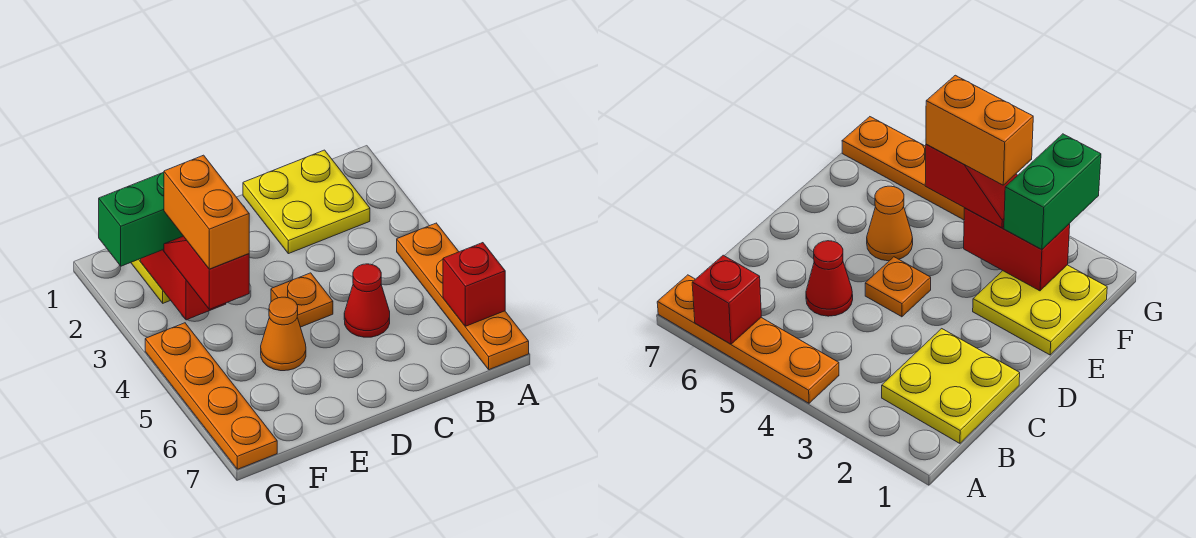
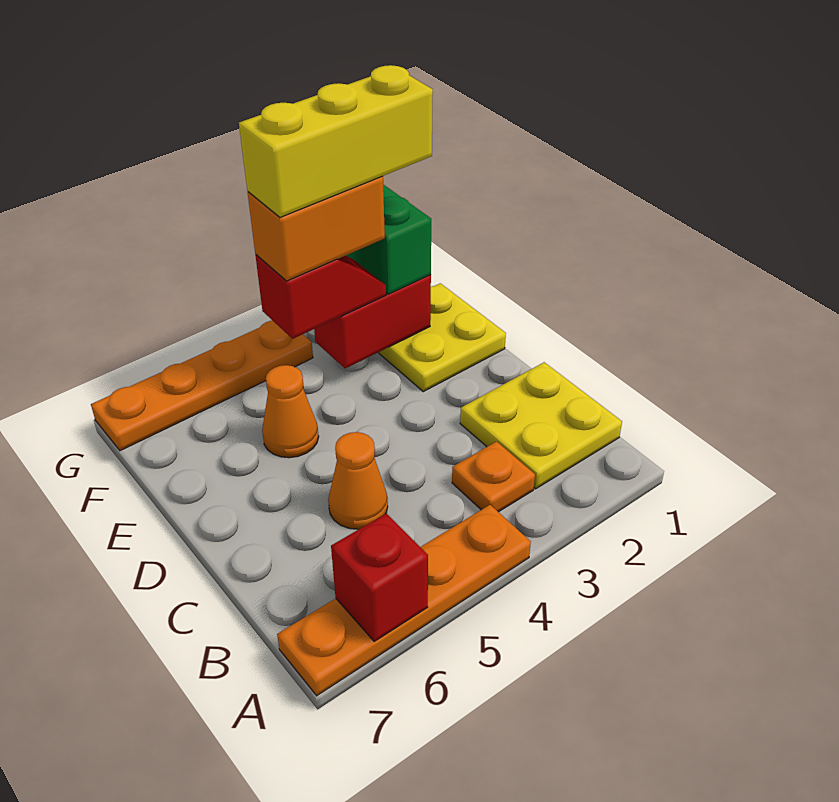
red cone C5 level 1 -> orange cone C5 level 1
orange plate D4 level 1 -> orange plate B3 level 1
none -> yellow brick F2:F4 level 5

